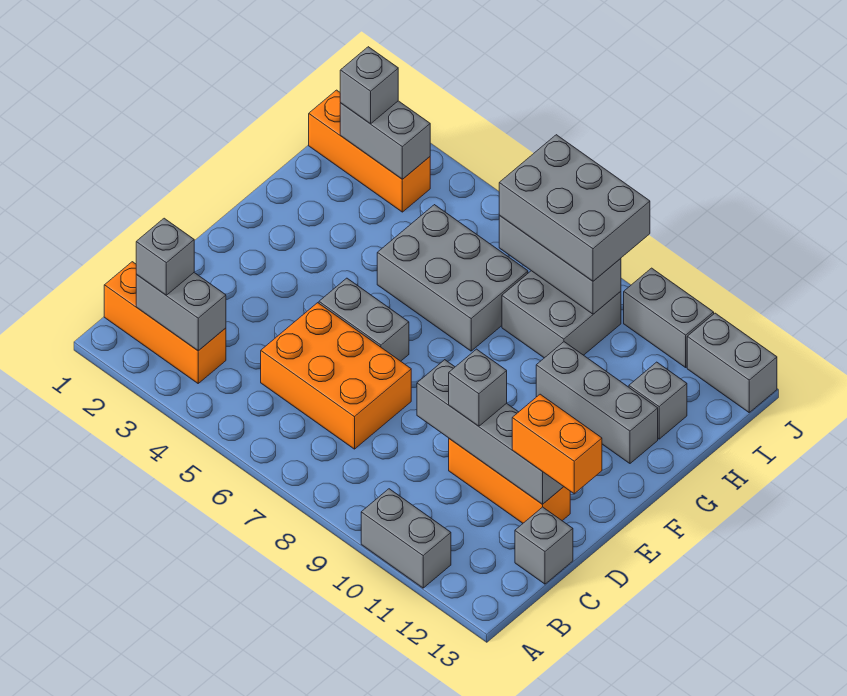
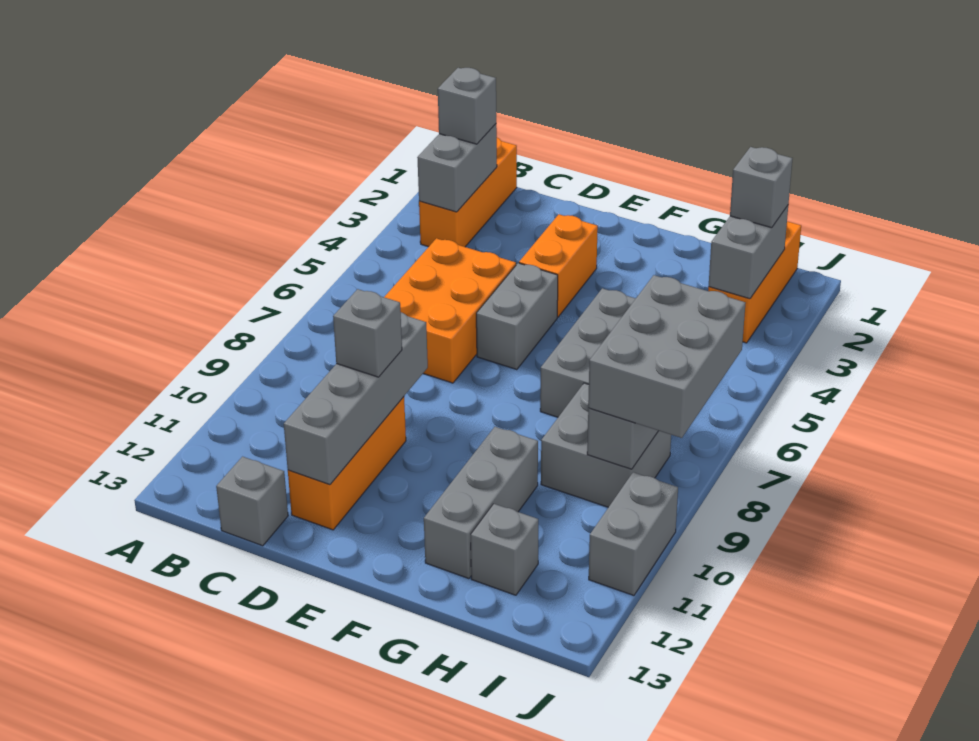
grey brick A10:A11 level 1 -> none
orange brick D12:D13 level 3 -> orange brick E3:E4 level 1
grey brick J12:J13 level 1 -> none

